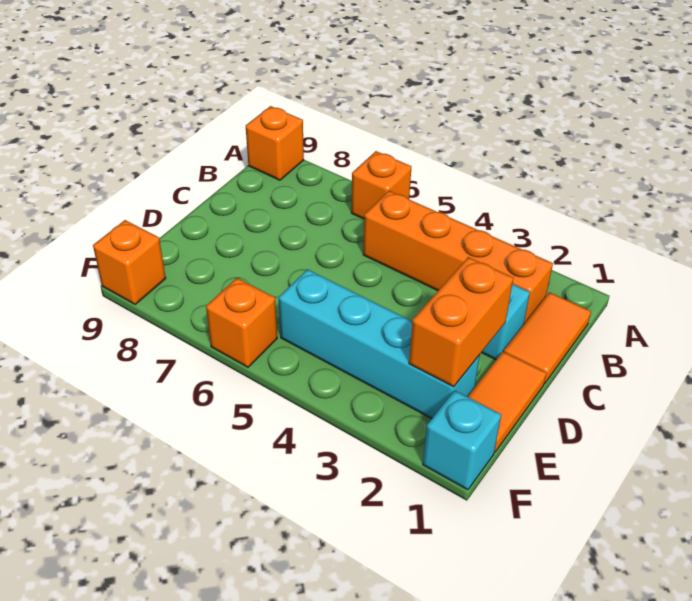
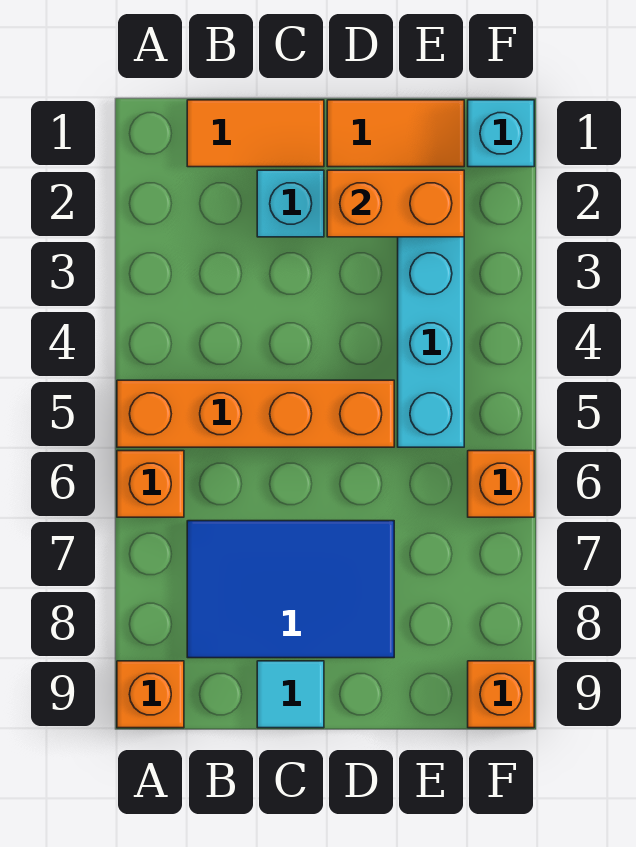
orange brick B2:B5 level 1 -> orange brick A5:D5 level 1
none -> blue tile B7:D8 level 1
none -> cyan tile C9 level 1

